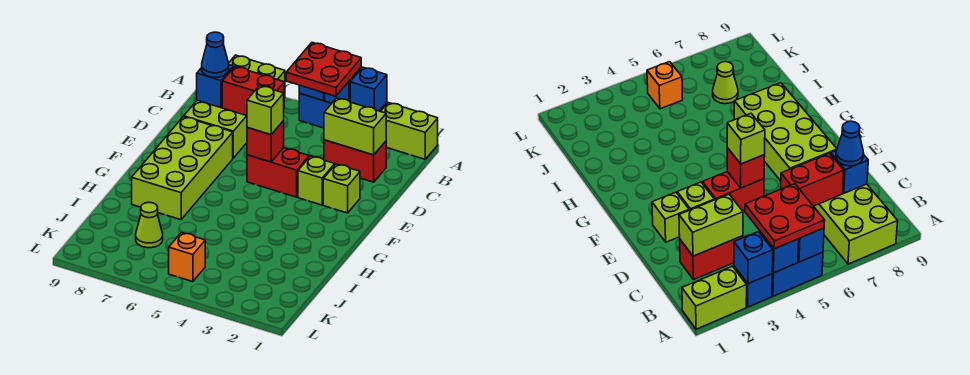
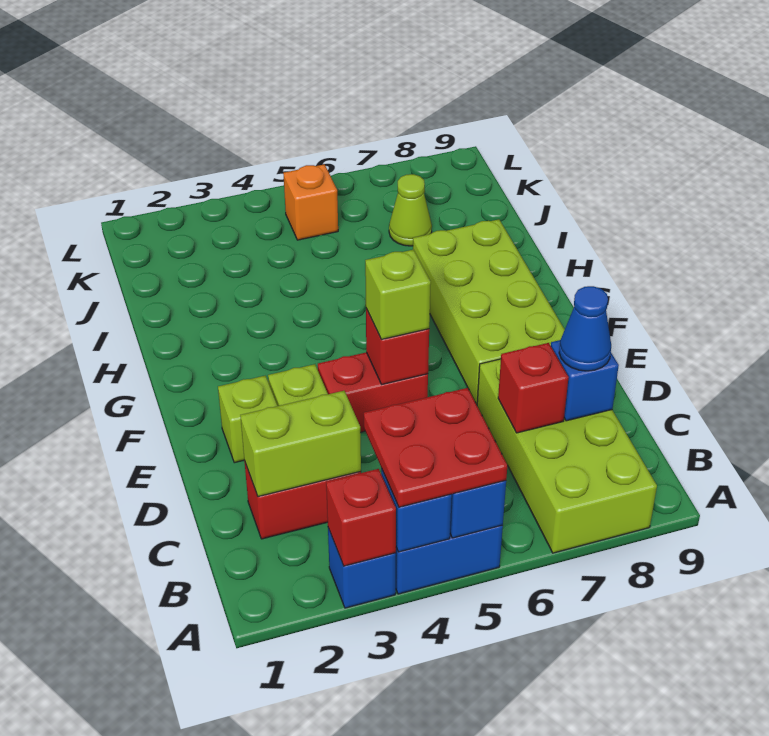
lime brick A1:A2 level 1 -> none
blue brick A3 level 2 -> red brick A3 level 2
red brick C6:C7 level 2 -> red brick C7 level 2

